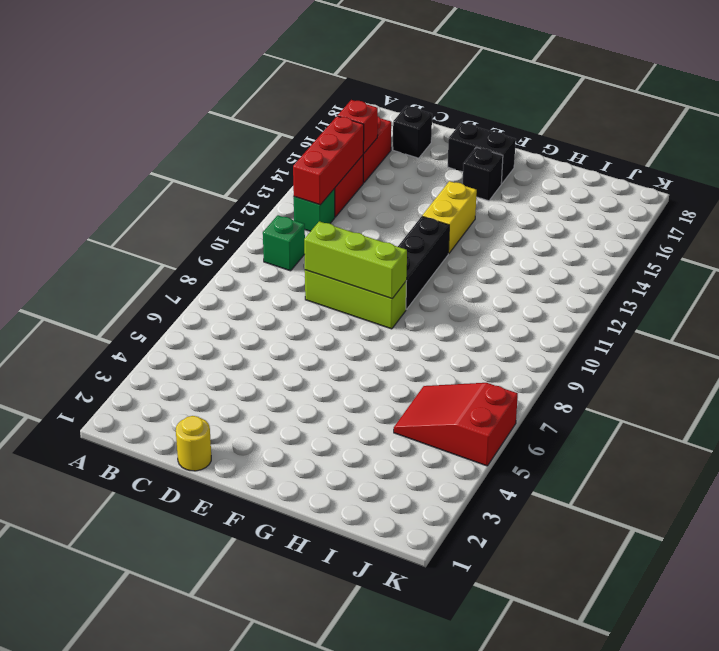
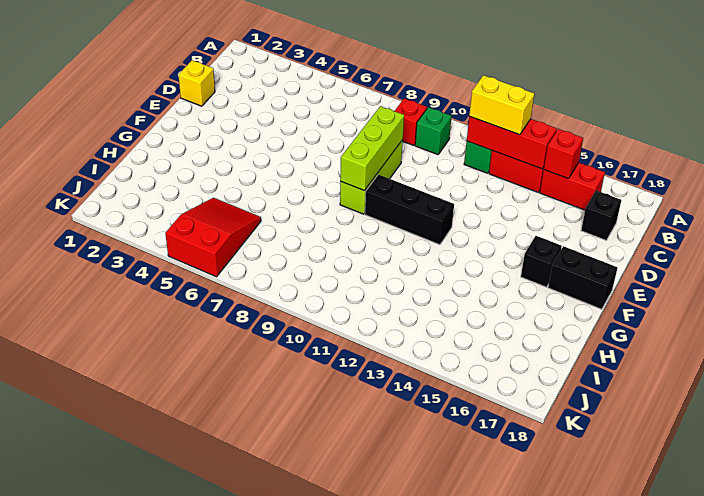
none -> red brick B9 level 1
yellow round brick D1 level 1 -> yellow brick D1 level 1
black brick E17:F17 level 1 -> black brick F17:F18 level 1
yellow brick F13:F14 level 1 -> yellow brick B12:B13 level 3

